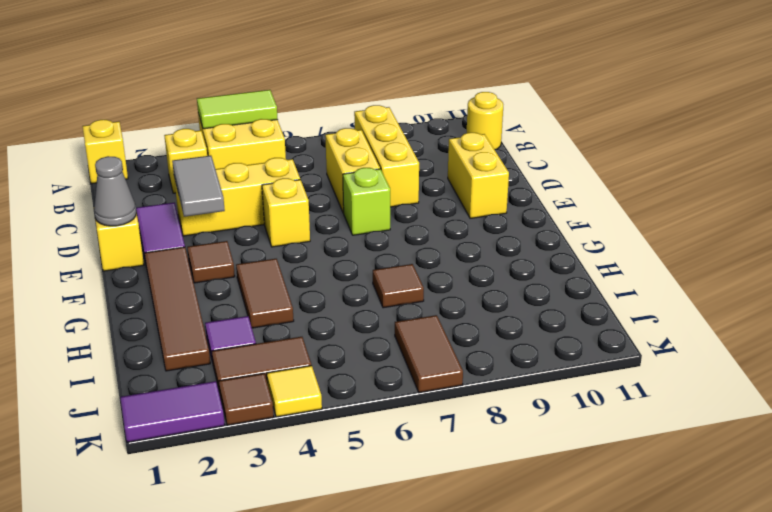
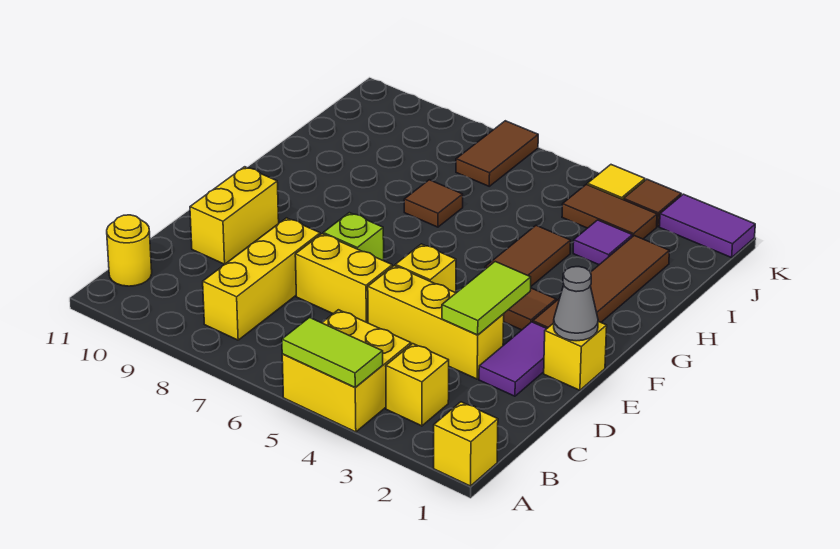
yellow brick C7:D7 level 1 -> yellow brick D6:D7 level 1
grey tile D3:E3 level 2 -> lime tile D3:E3 level 2

